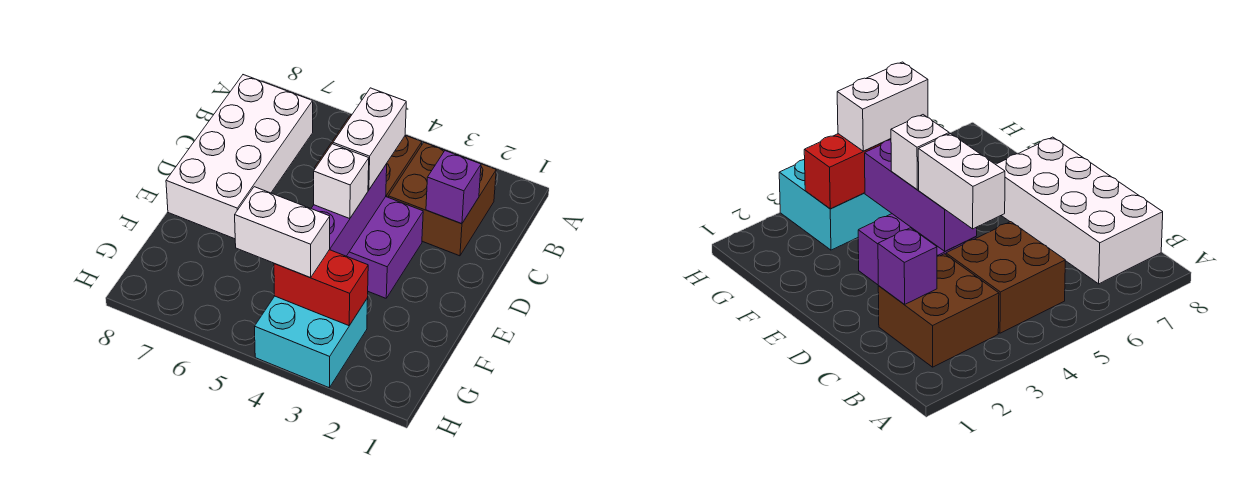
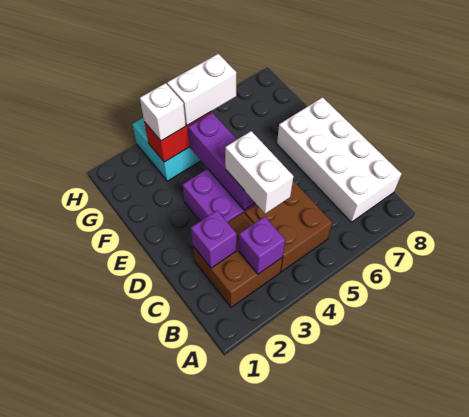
none -> purple brick B3 level 2
white brick E4 level 3 -> white brick G3 level 3

